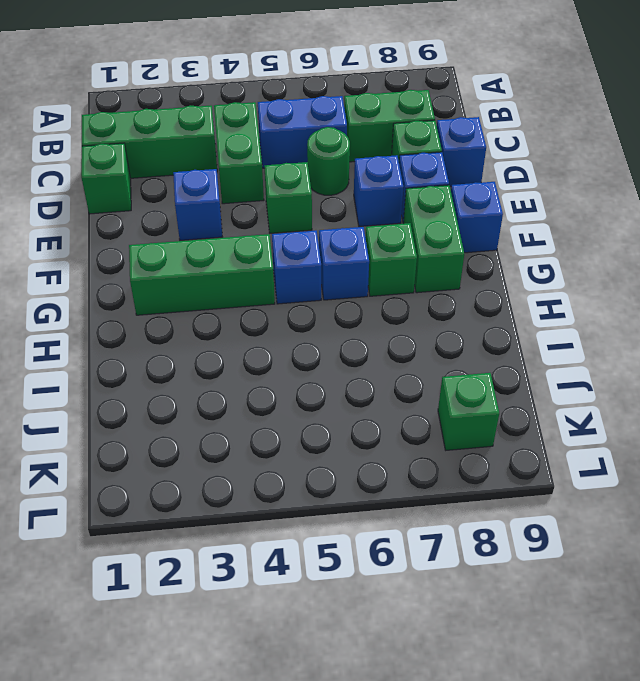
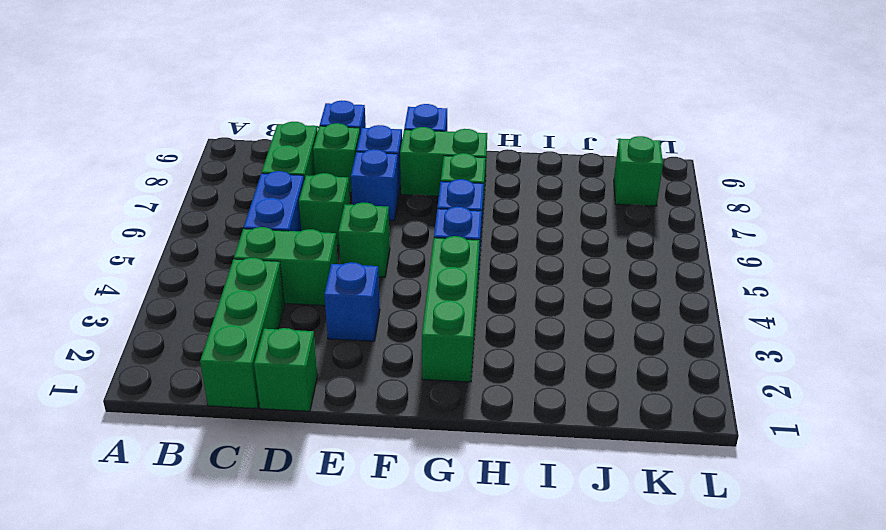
green round brick D6 level 1 -> green brick D6 level 1

